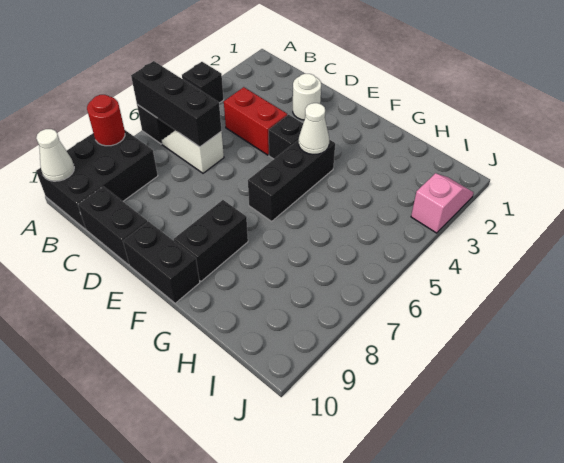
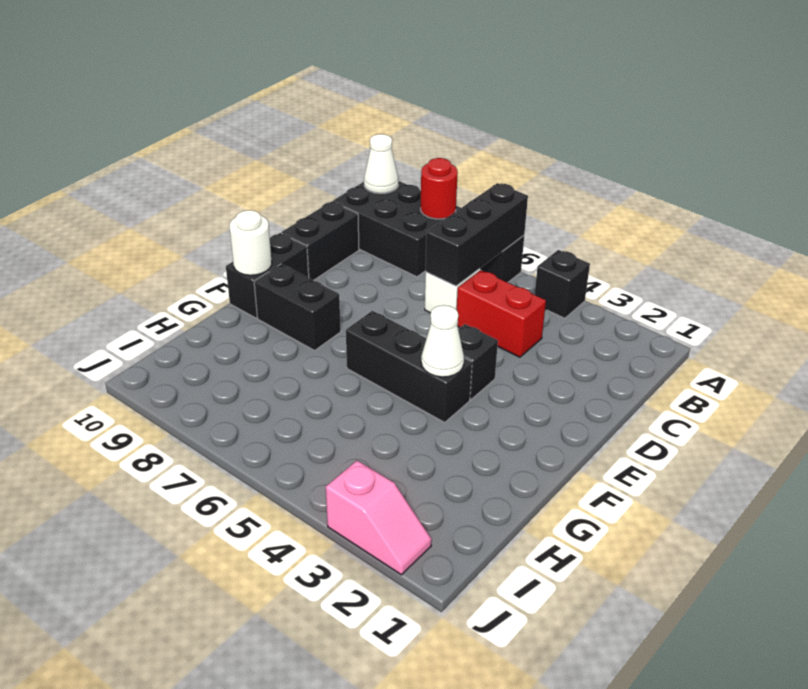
red brick C4:D4 level 1 -> red brick C4:C5 level 1
white round brick D2 level 1 -> white round brick F10 level 2

